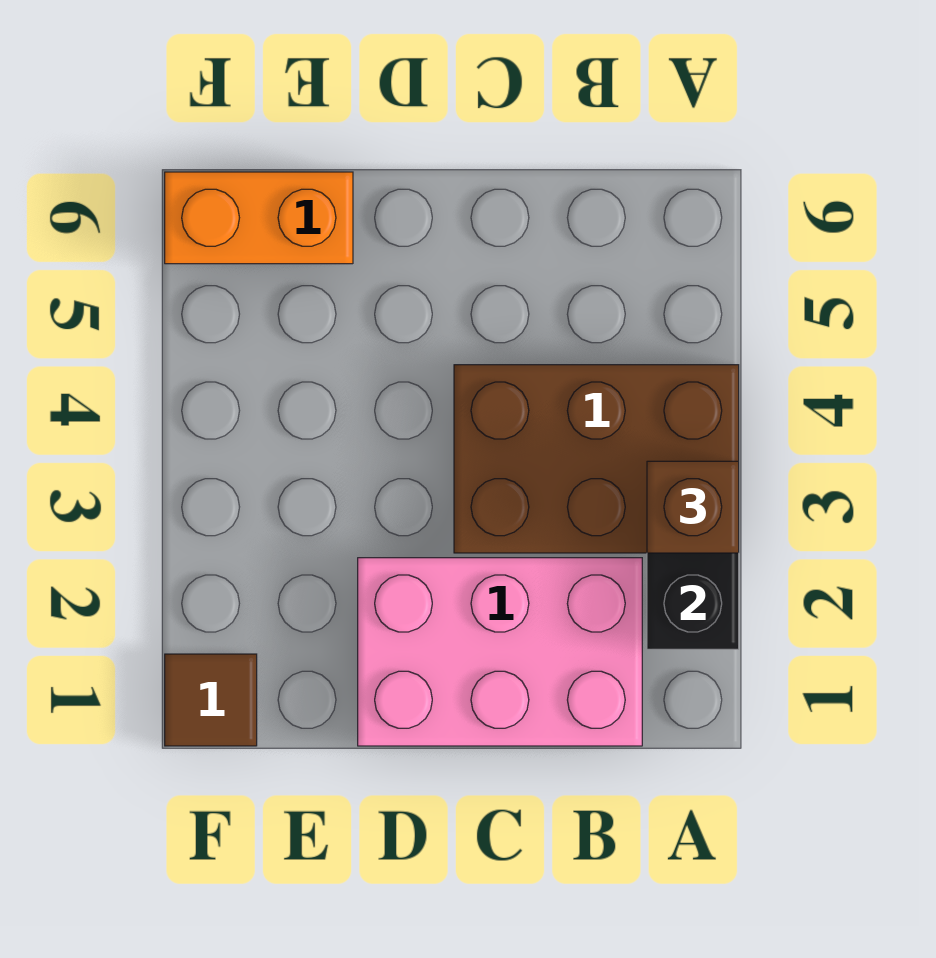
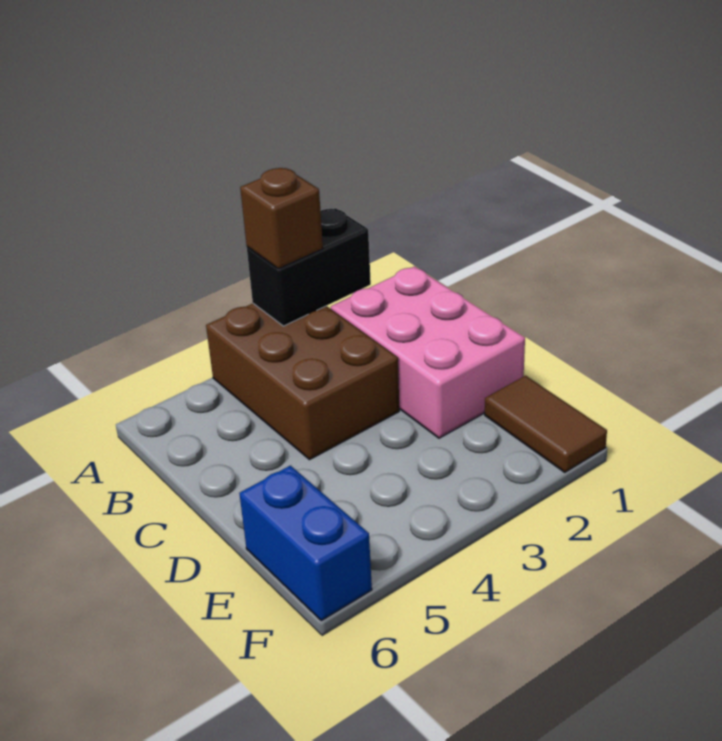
orange brick E6:F6 level 1 -> blue brick E6:F6 level 1
brown tile F1 level 1 -> brown tile E1:F1 level 1

